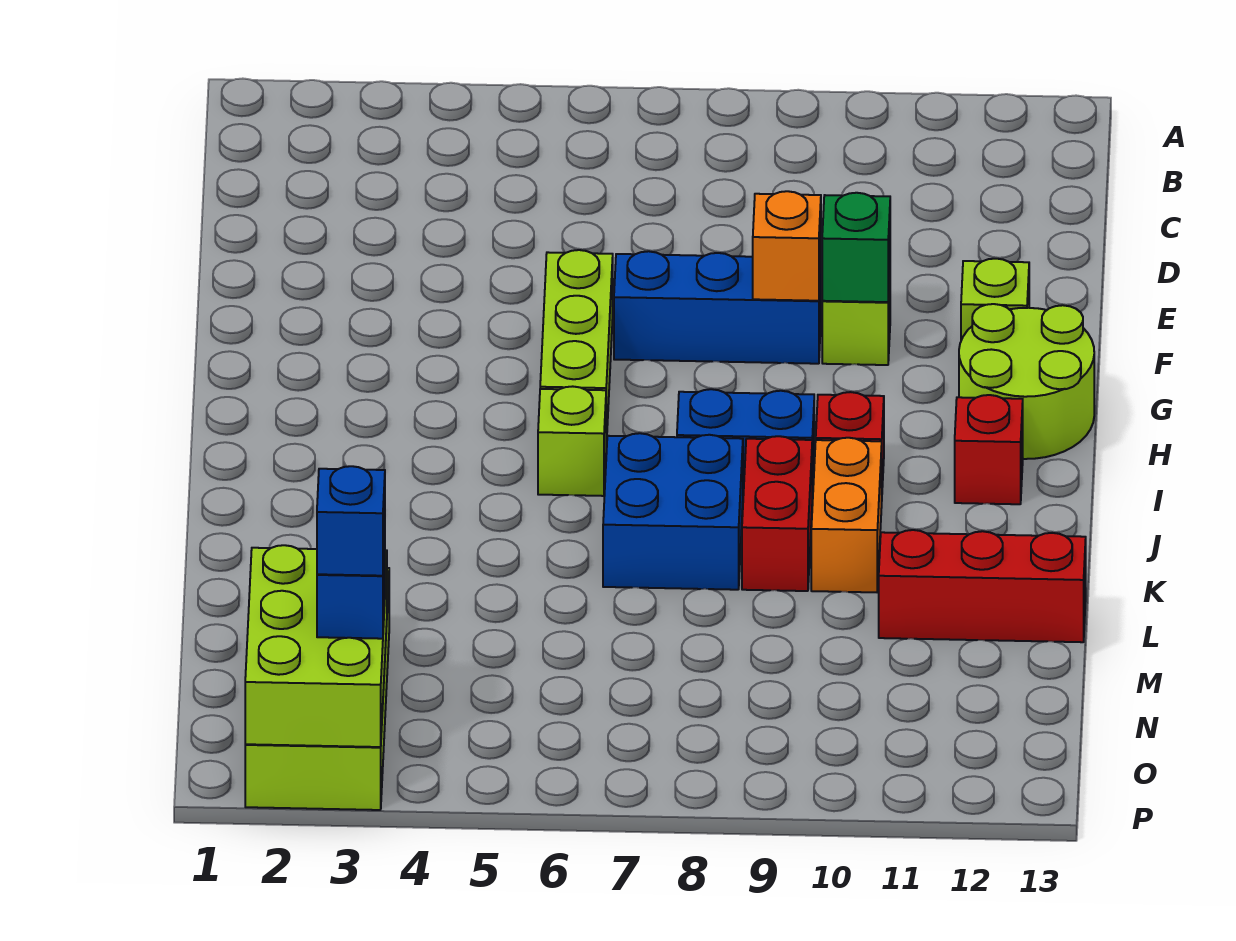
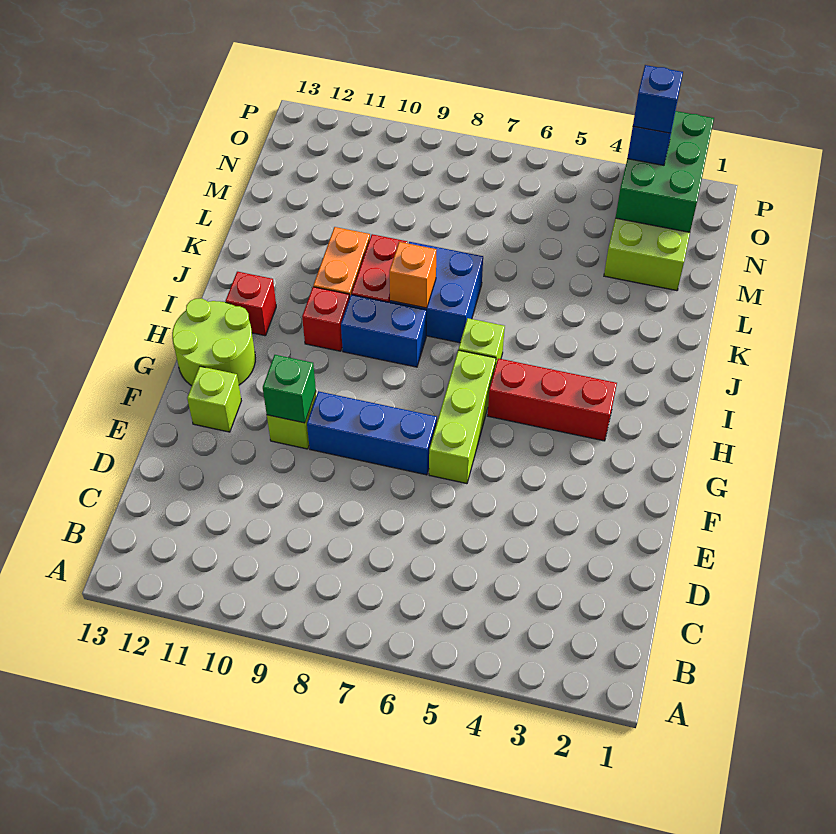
orange brick F9 level 2 -> orange brick J8 level 2
red brick L11:L13 level 1 -> red brick H3:H5 level 1
lime brick N2:P3 level 2 -> green brick N2:P3 level 2

